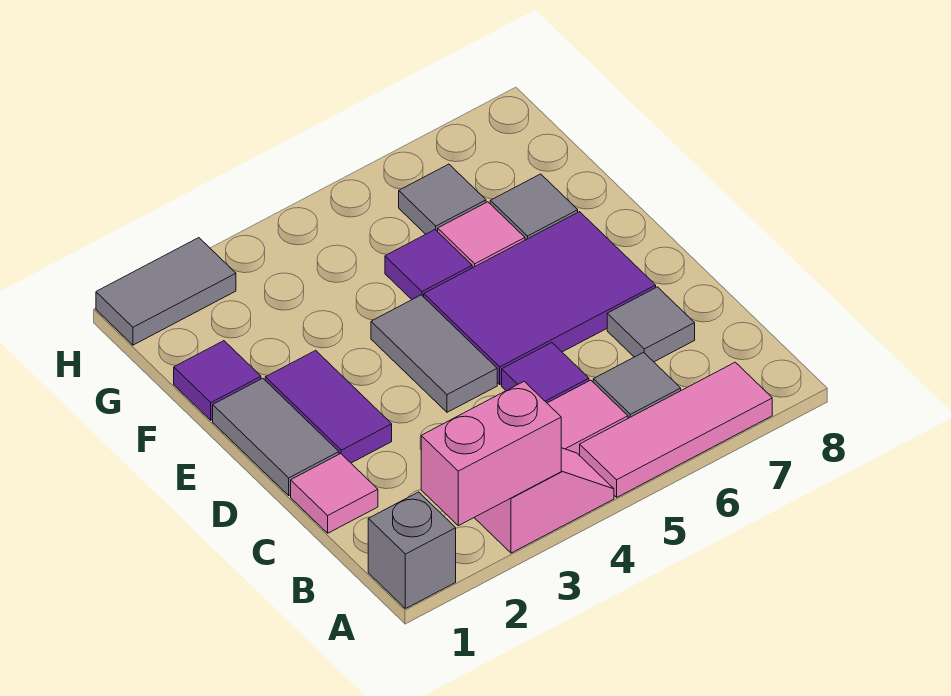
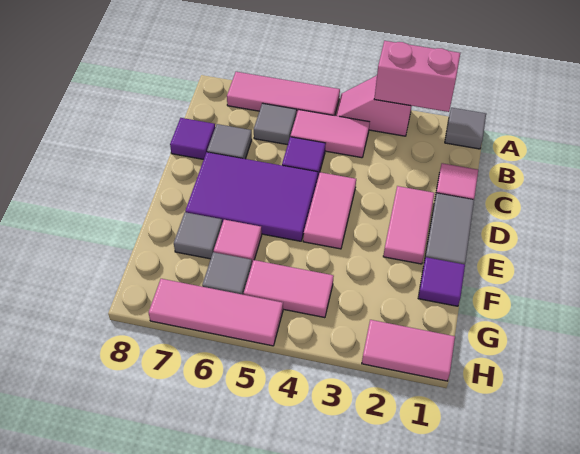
grey brick A1 level 1 -> grey tile A1 level 1
purple tile D2:E2 level 1 -> pink tile D2:E2 level 1
grey tile D4:E4 level 1 -> pink tile D4:E4 level 1
purple tile F5 level 1 -> purple tile C8 level 1
none -> pink tile G4:G5 level 1
grey tile H1:H2 level 1 -> pink tile H1:H2 level 1
none -> pink tile H5:H7 level 1

